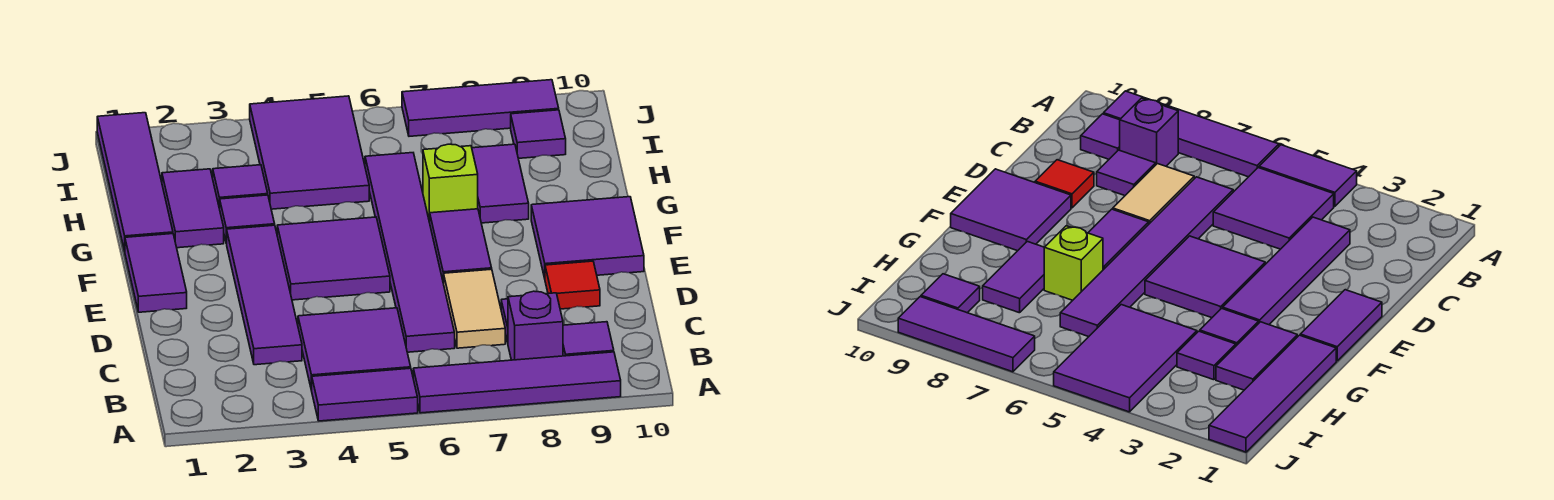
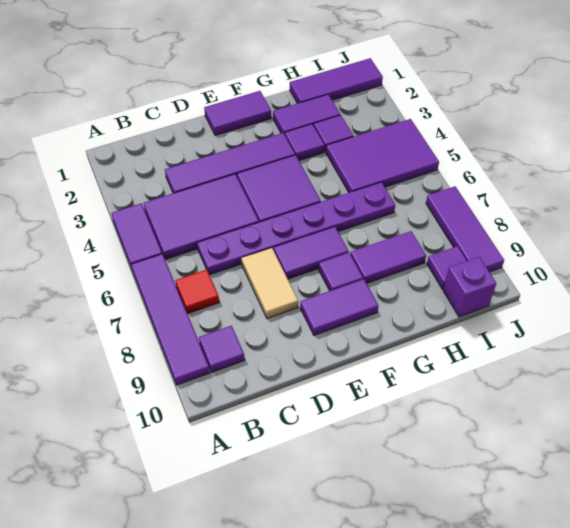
purple tile B4:C5 level 1 -> purple tile B4:D5 level 1
purple brick B8 level 1 -> purple brick I10 level 1
purple tile C6:H6 level 1 -> purple plate C6:H6 level 1
tan tile C7:D7 level 1 -> tan tile D7:D8 level 1
purple tile C8 level 1 -> purple tile F8 level 1
red tile D9 level 1 -> red tile B7 level 1
purple tile E9:F10 level 1 -> purple tile E9:F9 level 1
purple tile G1:J1 level 1 -> purple tile H1:J1 level 1
lime brick G7 level 1 -> none

